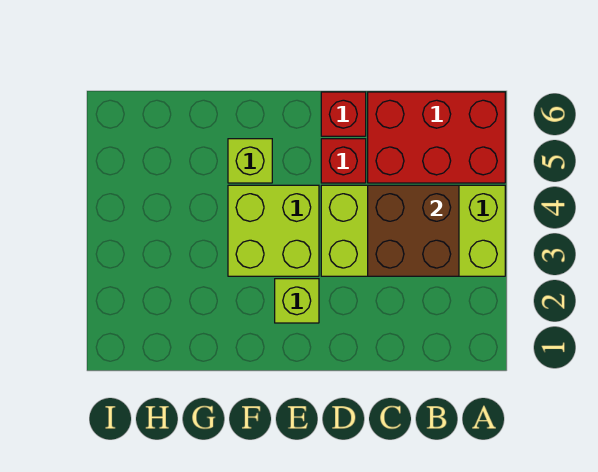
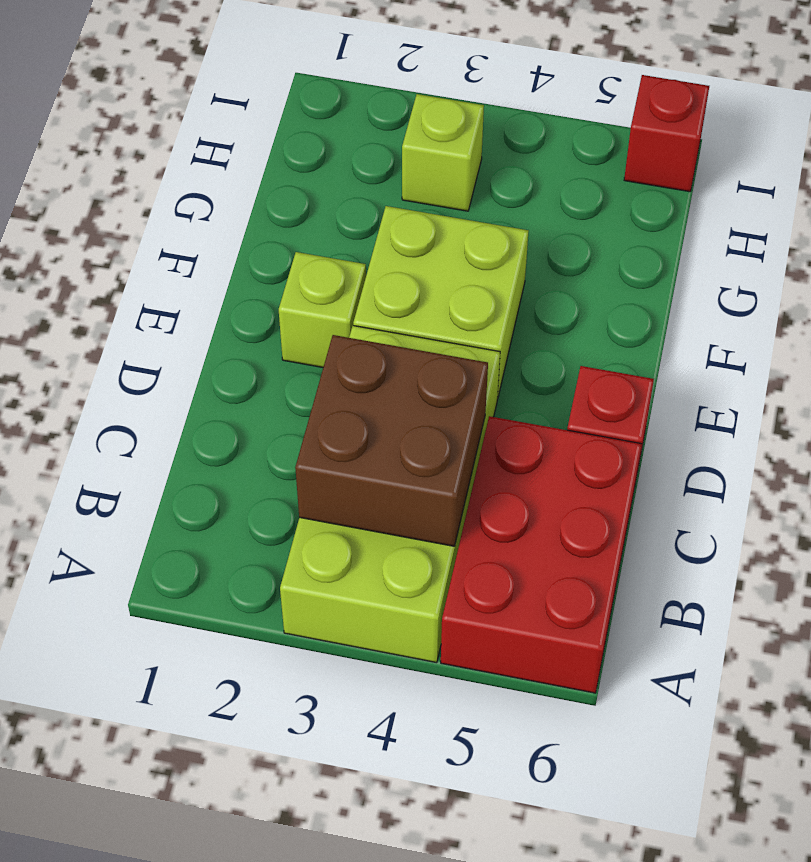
red brick D5 level 1 -> red brick I6 level 1
lime brick F5 level 1 -> lime brick H3 level 1

